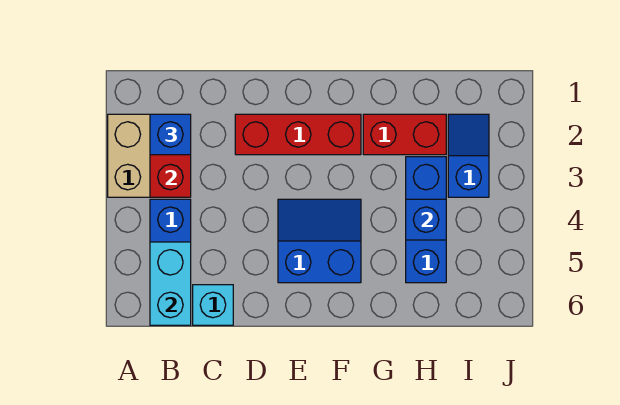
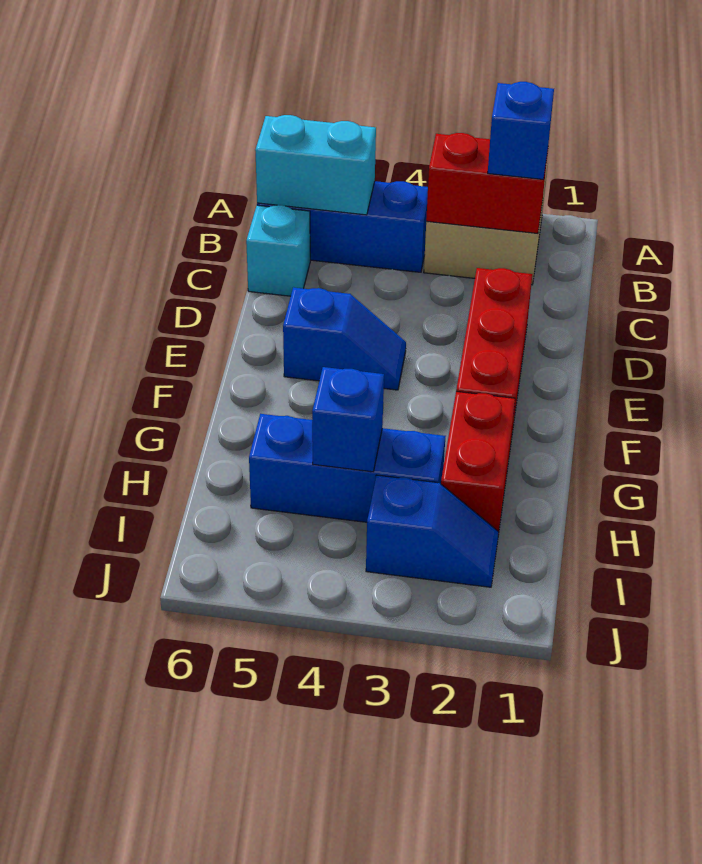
blue slope E4:F5 level 1 top 5 -> blue slope E4:E5 level 1 top 5

